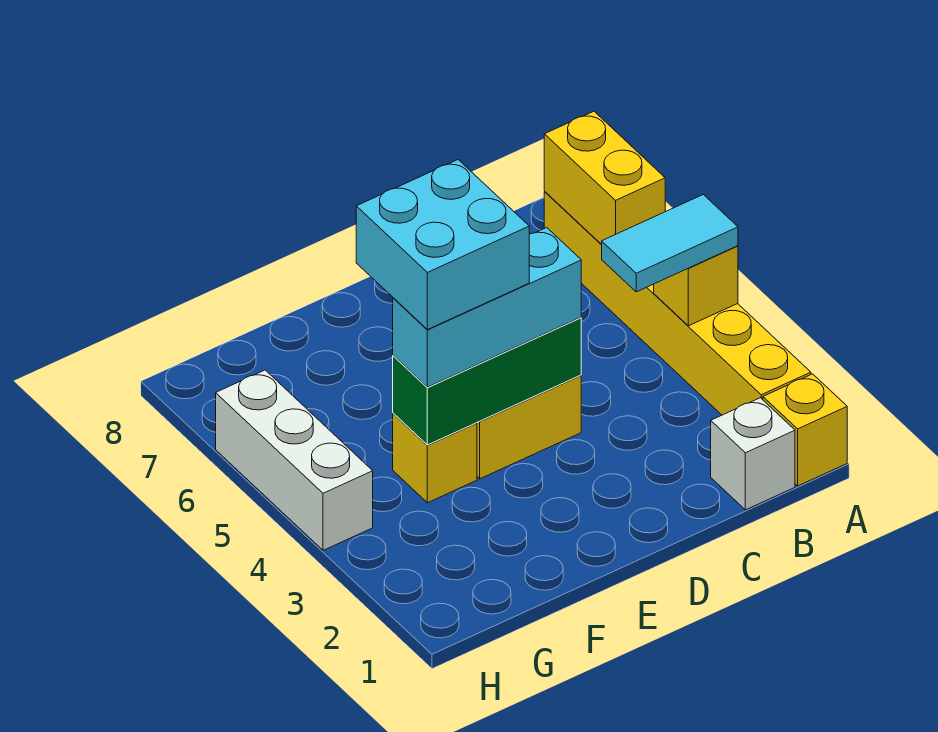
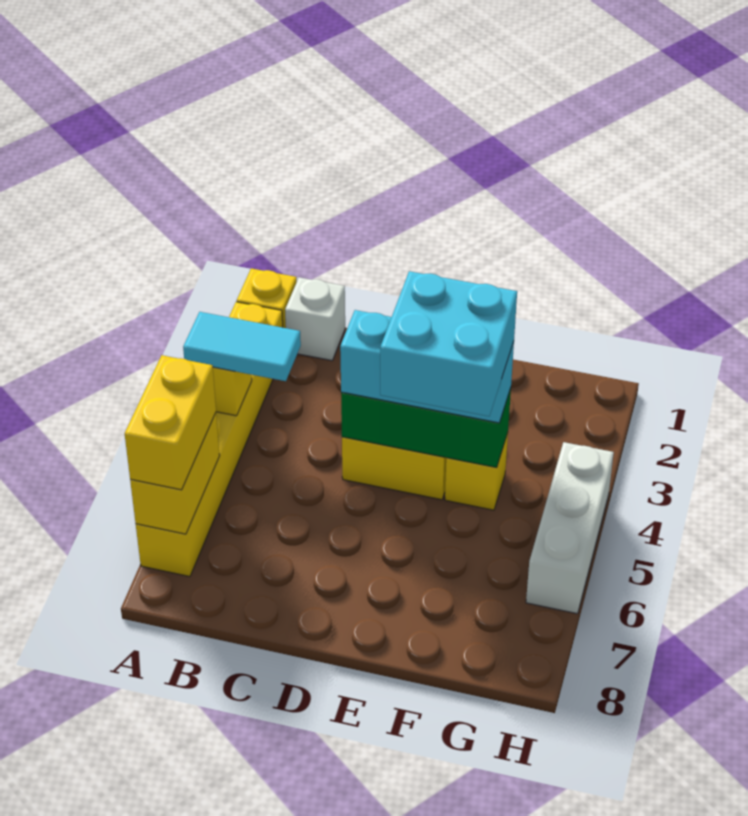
none -> yellow brick A6:A7 level 3

